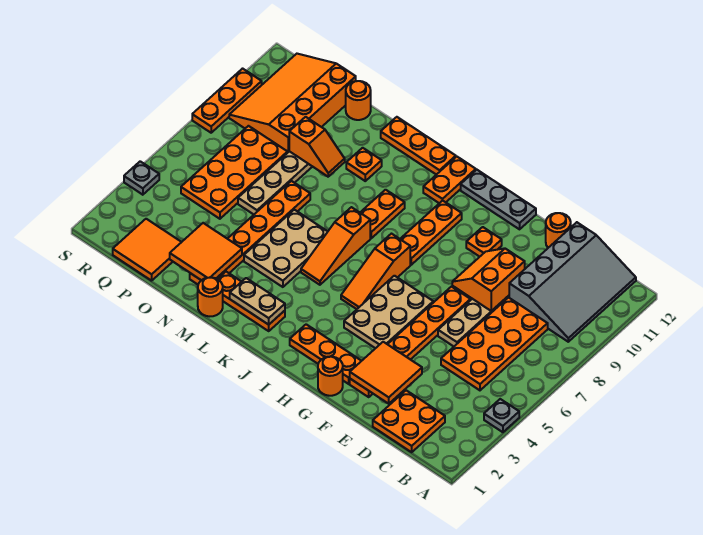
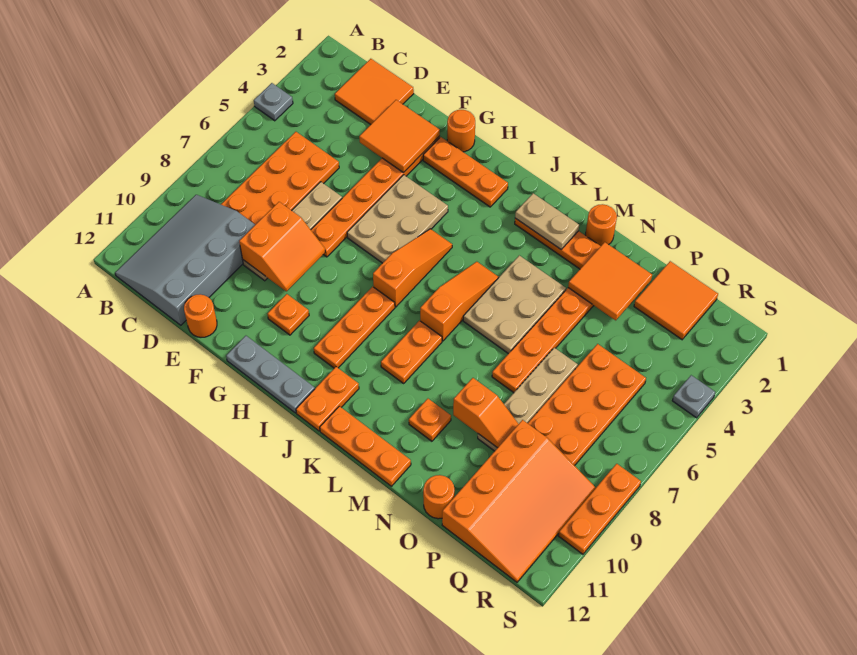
orange plate C1:D2 level 1 -> orange tile C1:D2 level 1
orange slope N9:O9 level 2 top O -> orange slope N9:O9 level 2 top N

